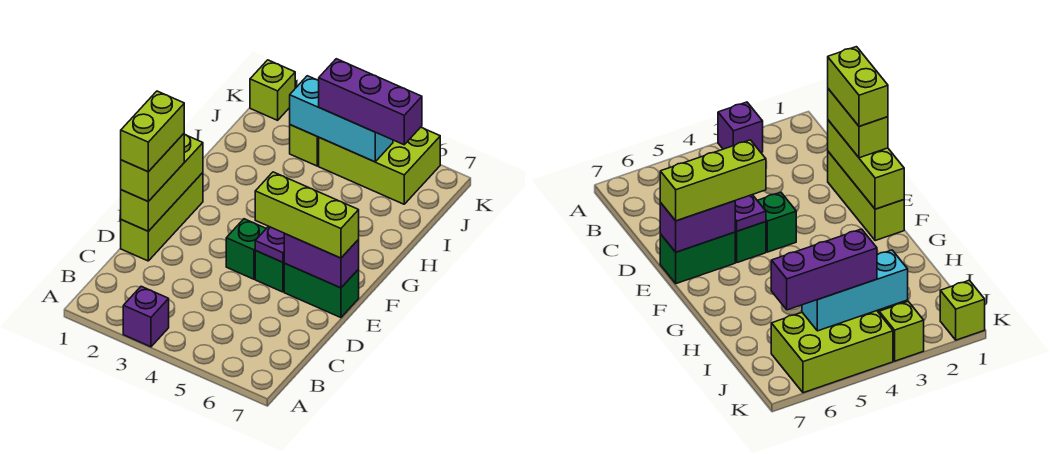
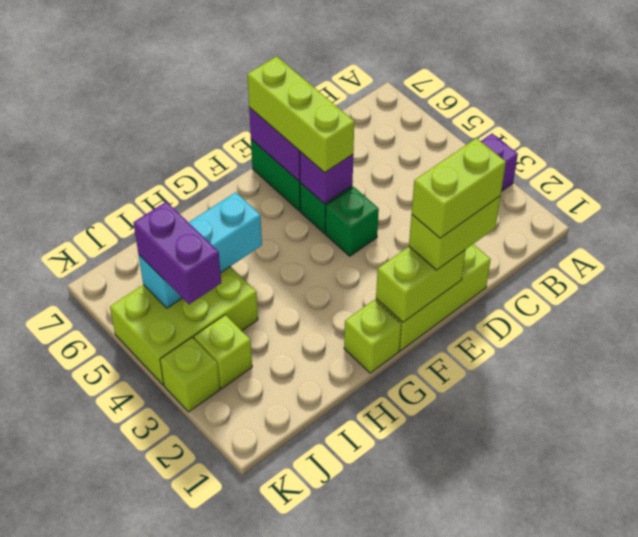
lime brick D1:F1 level 2 -> lime brick E1:F1 level 2
purple plate E5 level 2 -> purple brick E5 level 2
cyan brick J3:J5 level 2 -> cyan brick H5:J5 level 2
lime brick J4:K6 level 1 -> lime brick I4:K5 level 1
purple brick J4:J6 level 3 -> purple brick J4:J5 level 3
lime brick K1 level 1 -> lime brick G1 level 1

